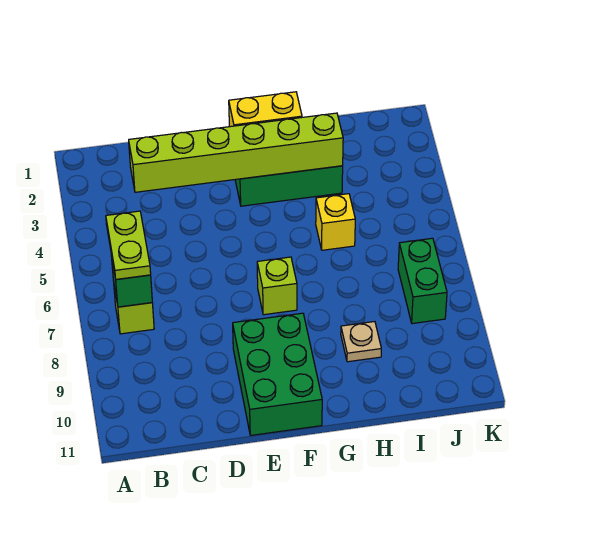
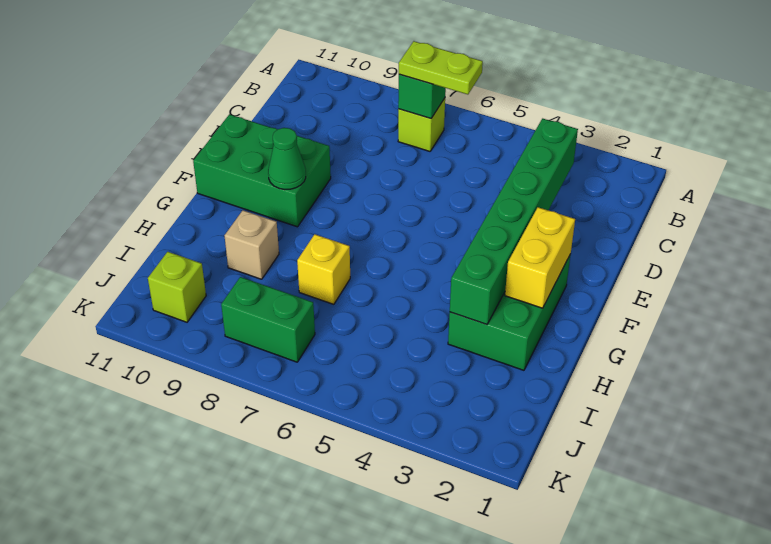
lime brick C3:H3 level 2 -> green brick C3:H3 level 2
lime brick F7 level 1 -> lime brick J10 level 1
none -> green cone F9 level 2
yellow brick H5 level 1 -> yellow brick H7 level 1
tan plate H9 level 1 -> tan brick H9 level 1

